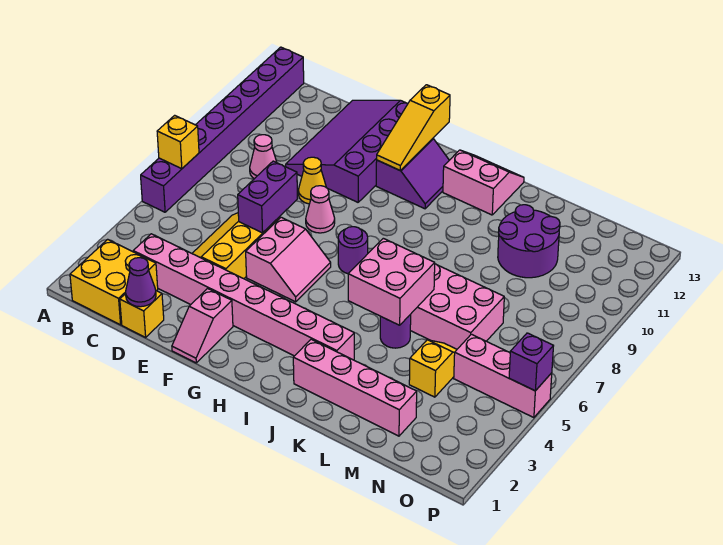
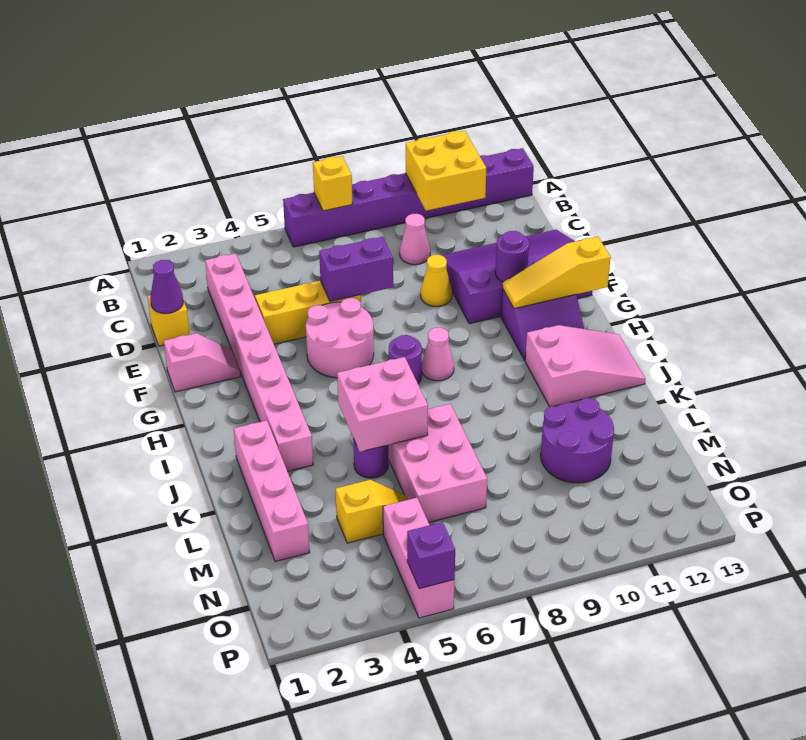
yellow brick B1:C2 level 1 -> yellow brick A10:B11 level 2
pink slope F1:F2 level 1 top 2 -> pink slope F1:F2 level 1 top 1
pink slope F5:G6 level 1 top F -> pink round brick F5:G6 level 1
pink cone F8 level 1 -> pink cone H8 level 1
none -> purple round brick F11 level 2
pink slope I12:J13 level 1 top 12 -> pink slope I11:J13 level 1 top 11

